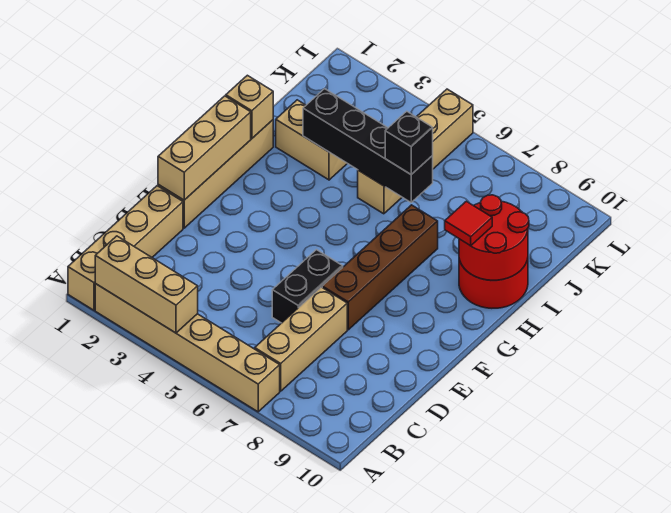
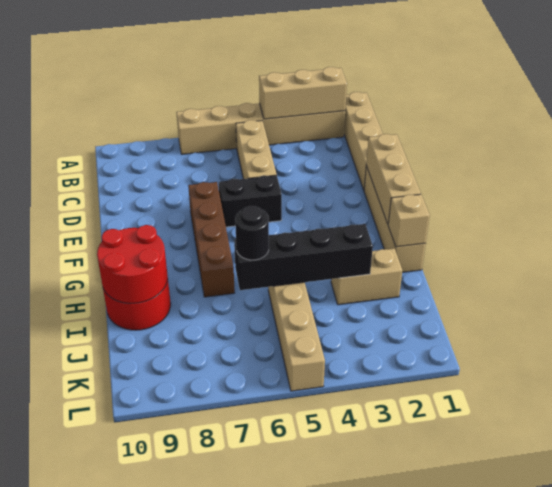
tan brick B7:D7 level 1 -> tan brick B5:D5 level 1
black brick D6:E6 level 1 -> black brick E5:E6 level 1
red tile H9 level 3 -> none
black brick I6 level 3 -> black round brick I6 level 3

